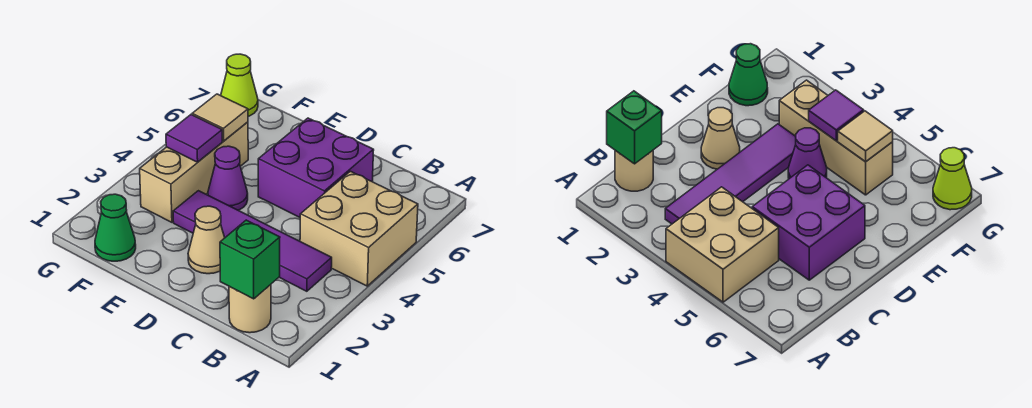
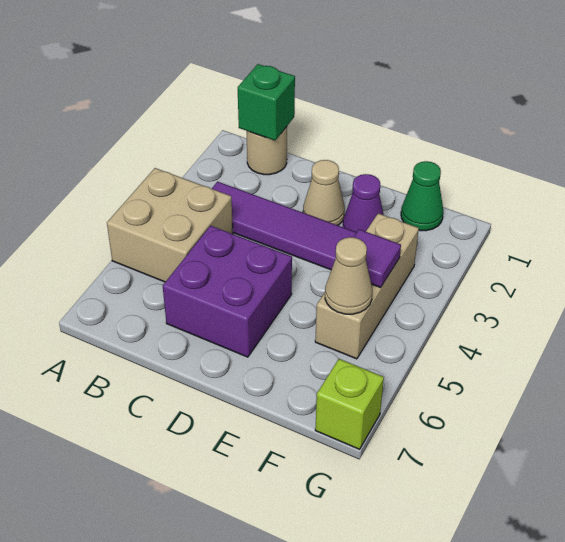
purple cone E4 level 1 -> purple cone E2 level 1
tan tile F5 level 2 -> tan cone F5 level 2
lime cone G7 level 1 -> lime brick G7 level 1

